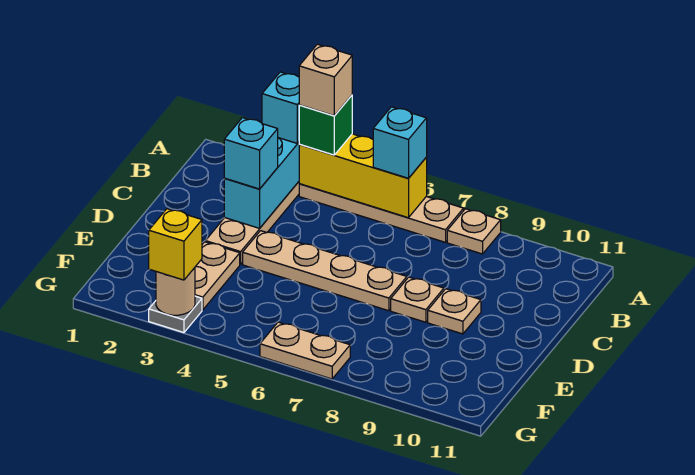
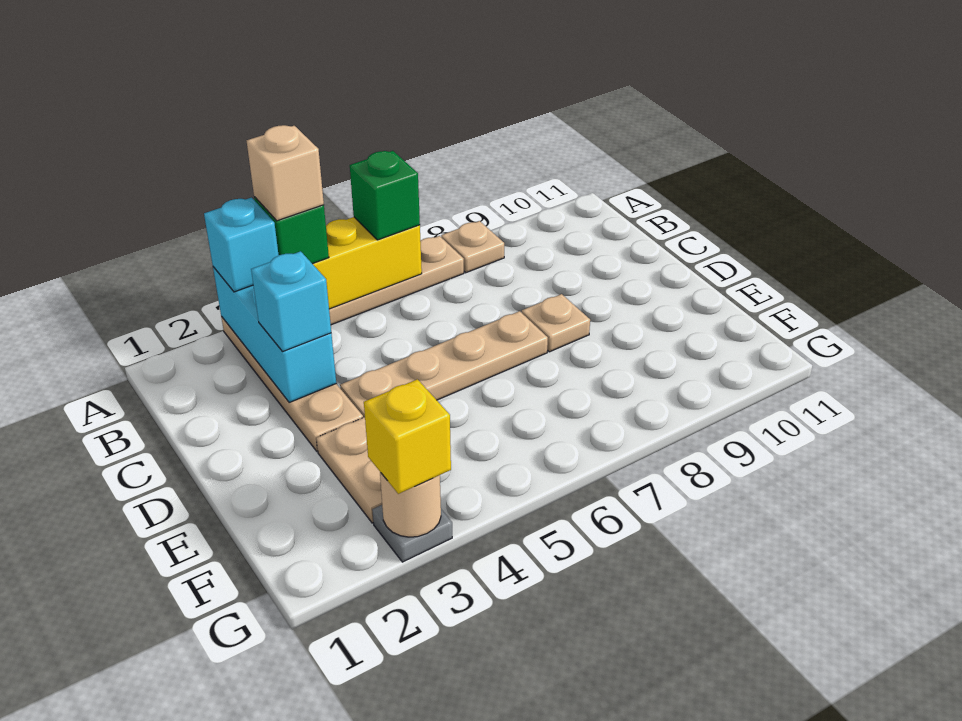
cyan brick A6 level 3 -> green brick A6 level 3
tan plate D9 level 1 -> none
tan plate G6:G7 level 1 -> none

